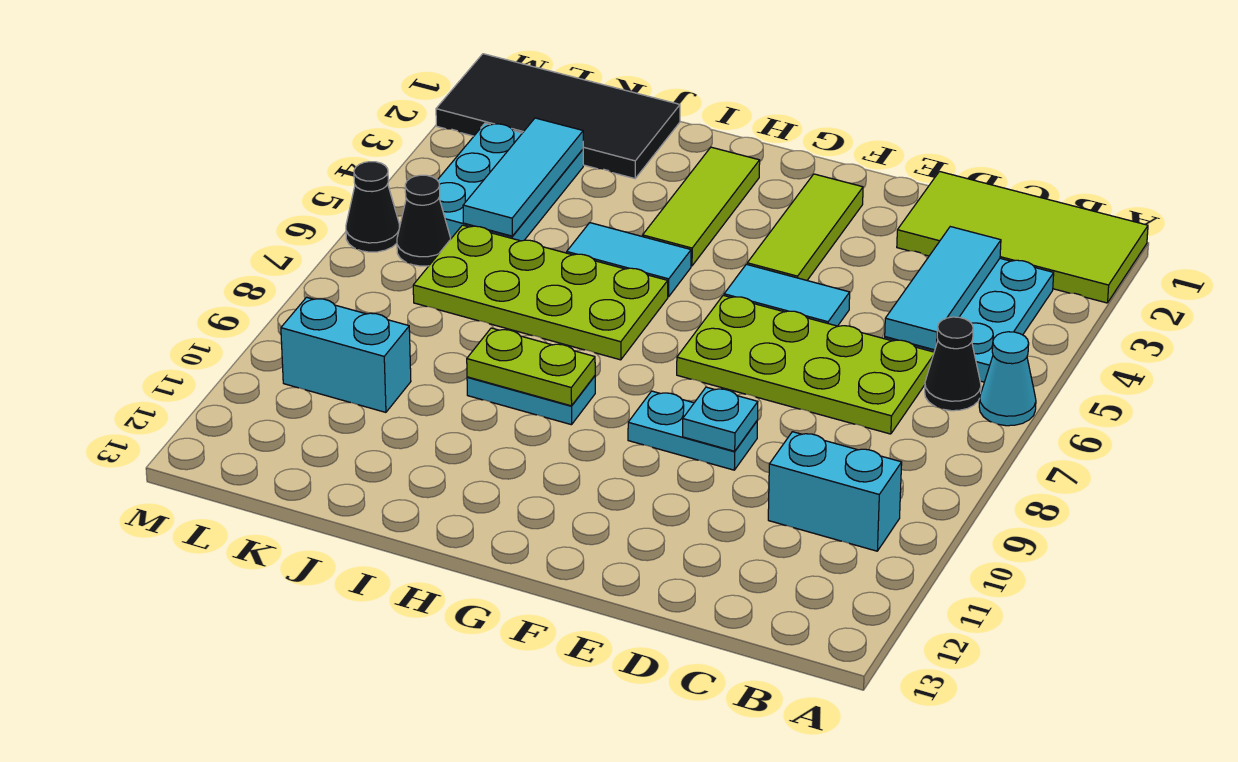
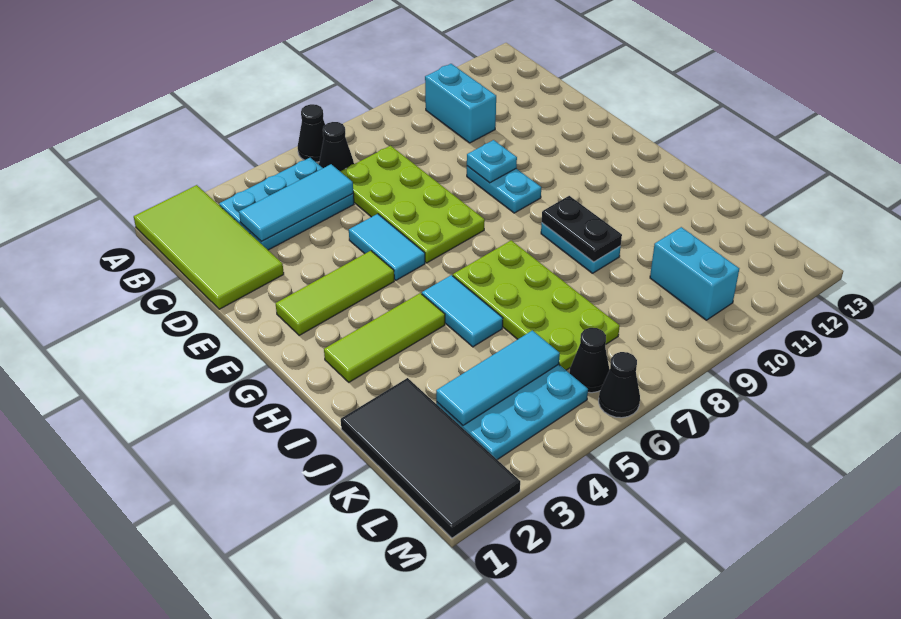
cyan cone A6 level 1 -> black cone A6 level 1
lime plate H9:I9 level 2 -> black plate H9:I9 level 2

